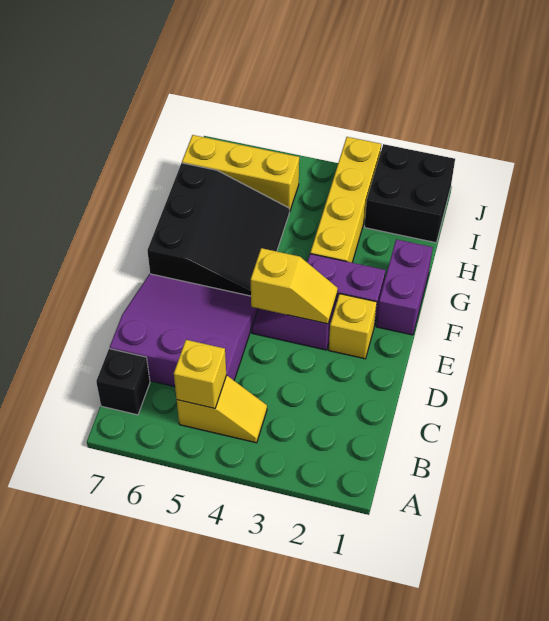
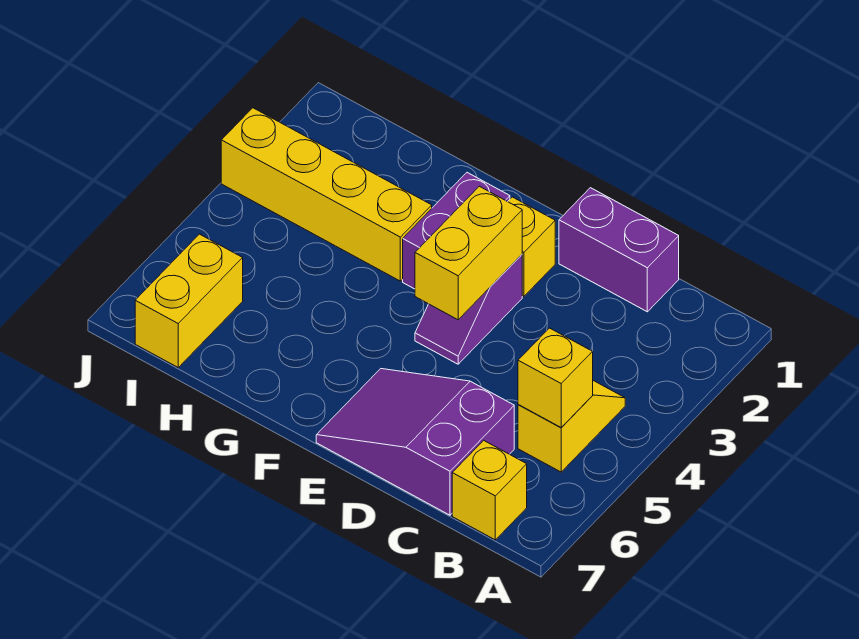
black brick B7 level 1 -> yellow brick B7 level 1
purple slope C5:E7 level 1 top C -> purple slope C6:E7 level 1 top C
yellow slope E3:E4 level 2 top 4 -> yellow brick E3:E4 level 2
purple brick F1:G1 level 1 -> purple brick C1:D1 level 1
black slope F5:H7 level 1 top 7 -> none
black brick I1:J2 level 1 -> none
yellow brick I5:I7 level 1 -> yellow brick I6:I7 level 1

